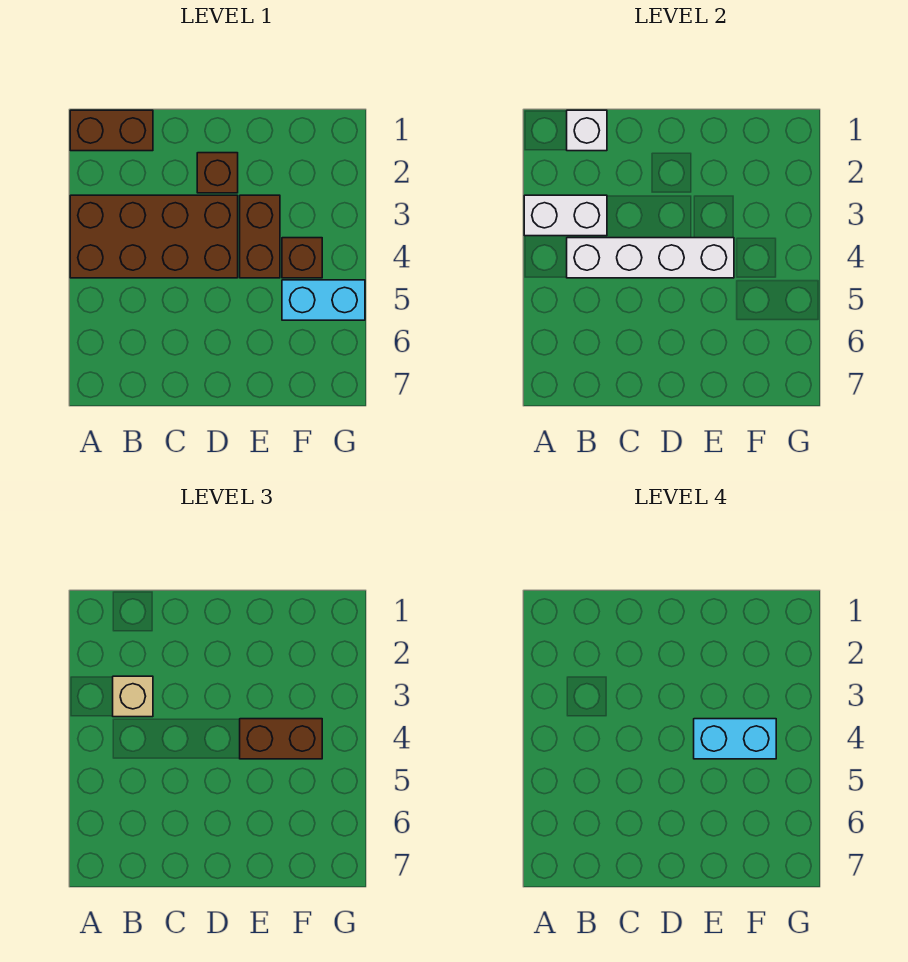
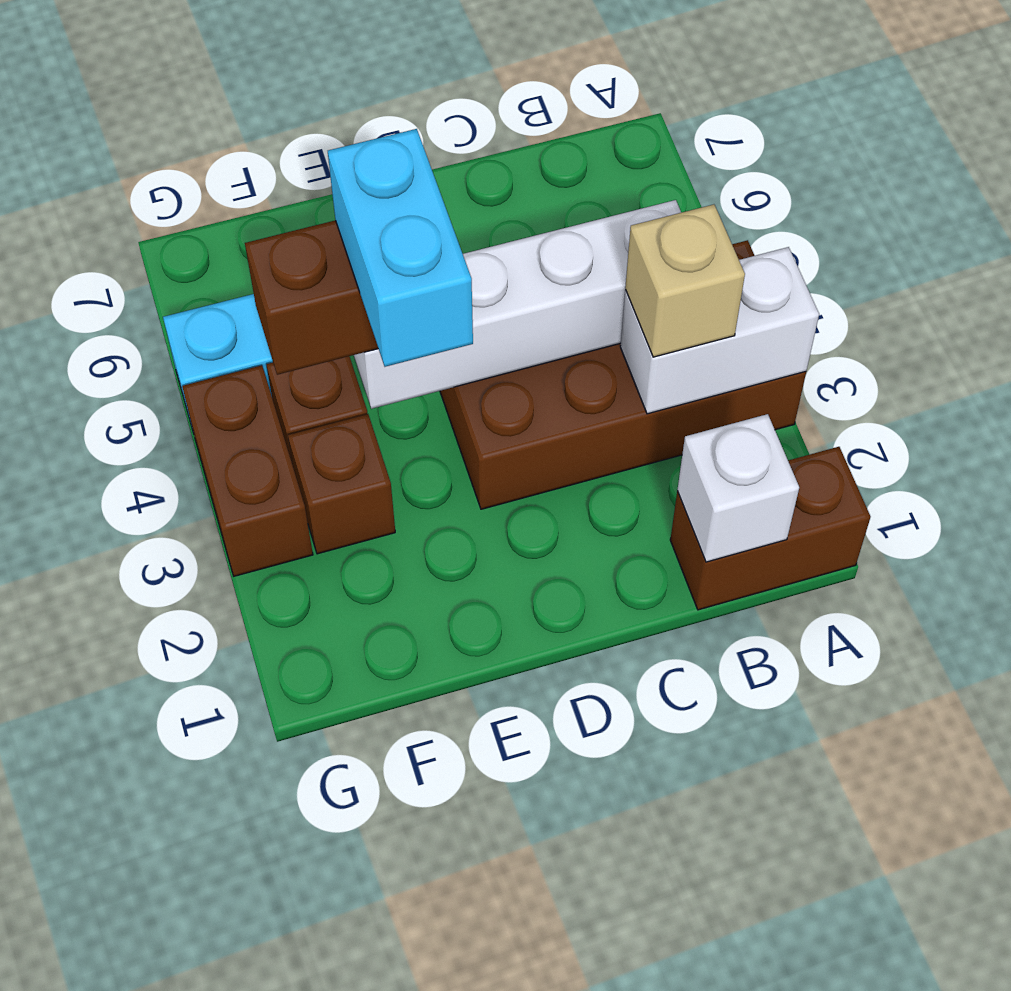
brown brick D2 level 1 -> brown brick F3 level 1
brown brick E3:E4 level 1 -> brown brick G3:G4 level 1
cyan brick E4:F4 level 4 -> cyan brick E3:E4 level 4

